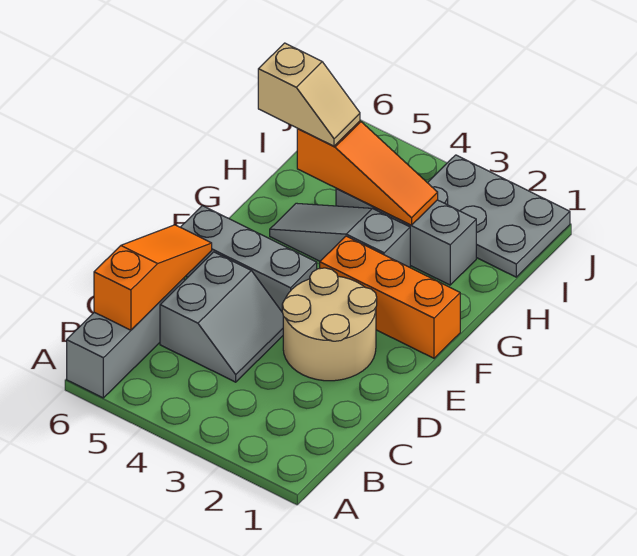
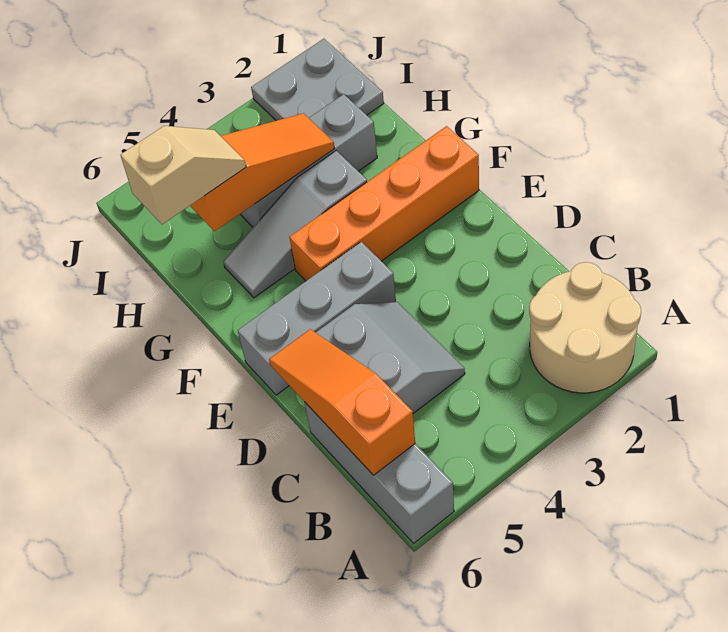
tan round brick D2:E3 level 1 -> tan round brick A1:B2 level 1
orange brick F1:F3 level 1 -> orange brick F1:F4 level 1
grey plate I1:J3 level 1 -> grey plate I1:J2 level 1

